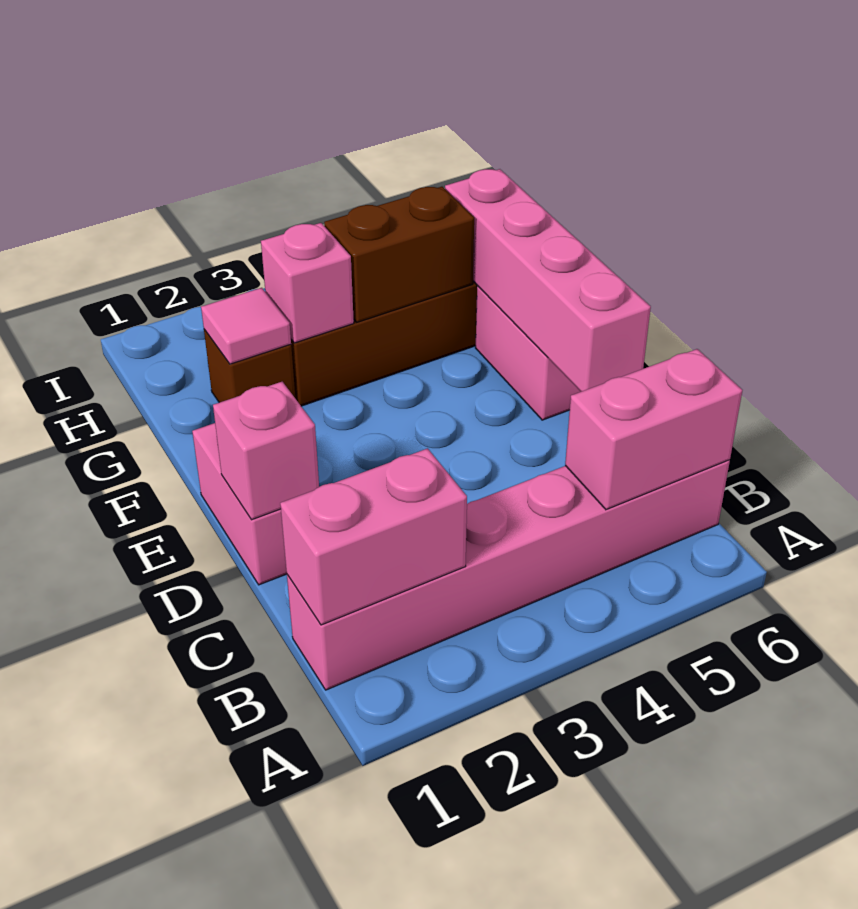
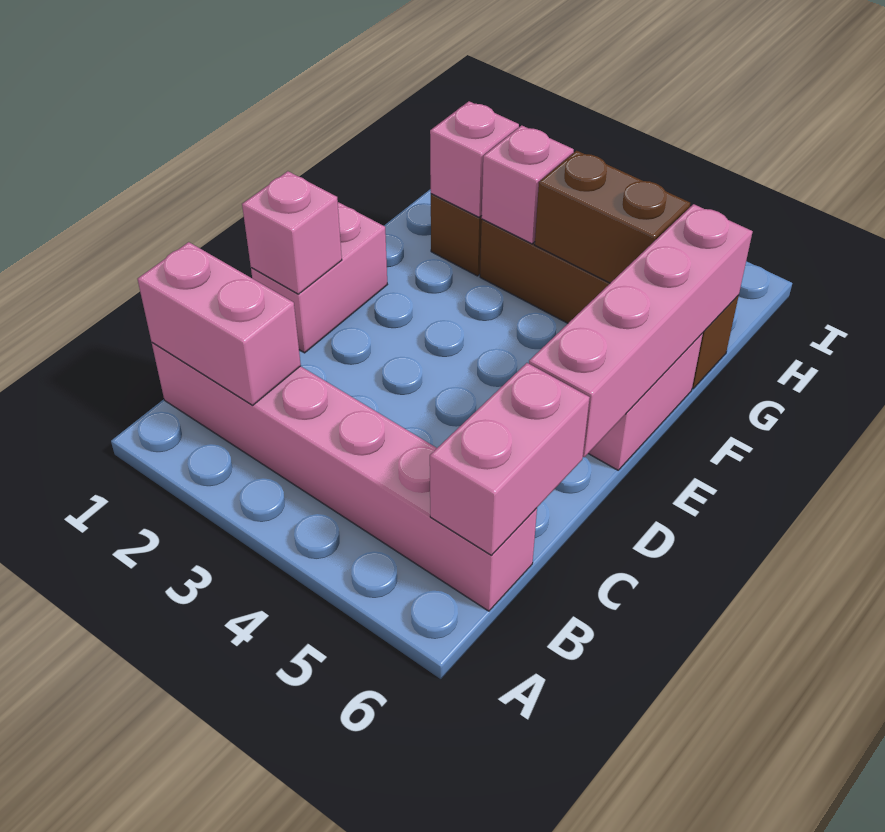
pink brick B5:B6 level 2 -> pink brick B6:C6 level 2
pink tile G2 level 2 -> pink brick G2 level 2

